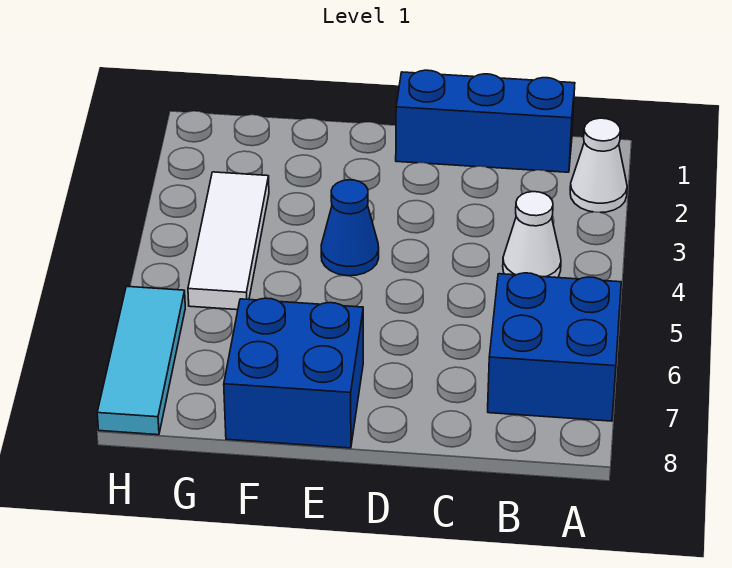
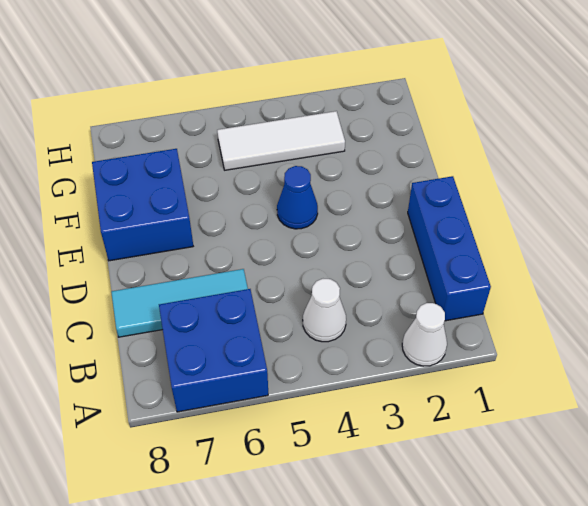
cyan tile H6:H8 level 1 -> cyan tile C6:C8 level 1

